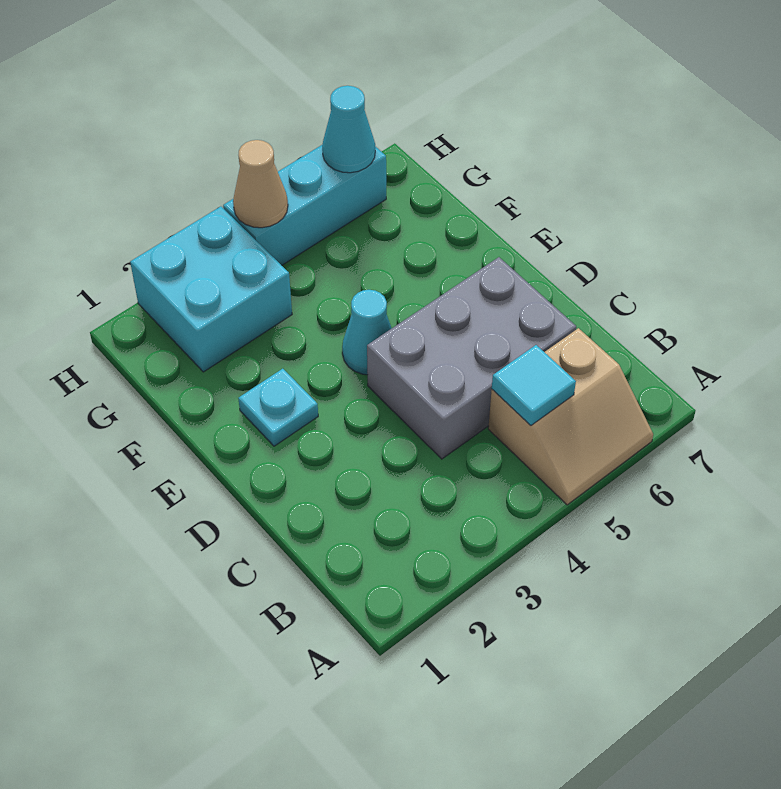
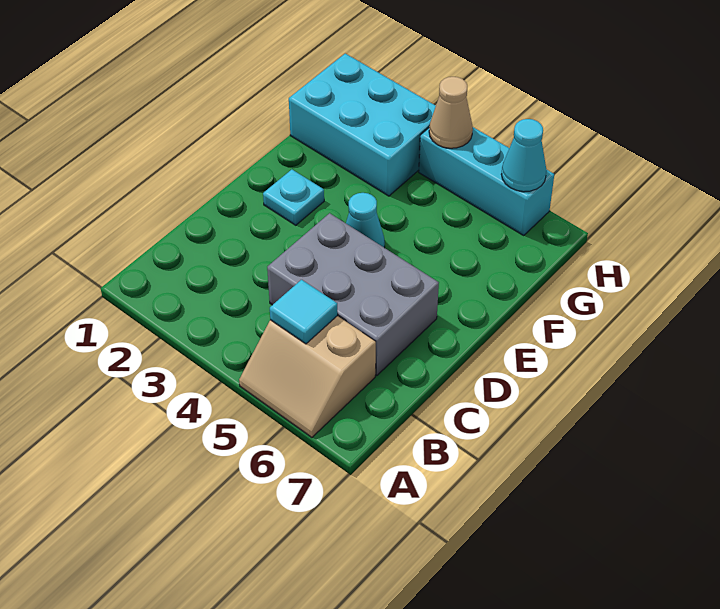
cyan brick G2:H3 level 1 -> cyan brick G1:H3 level 1

